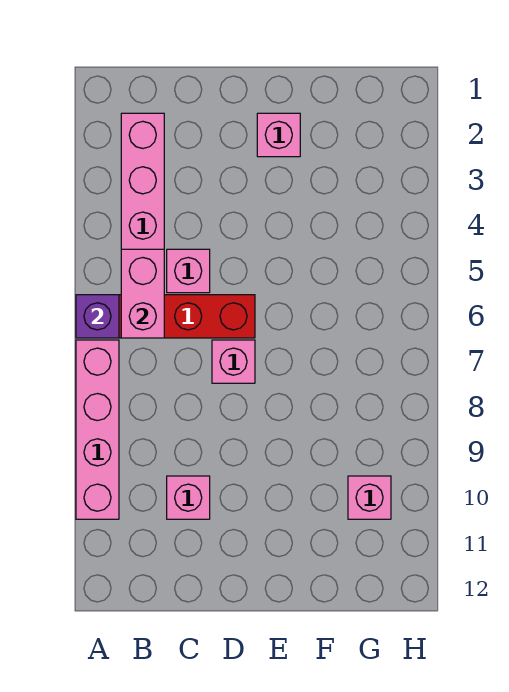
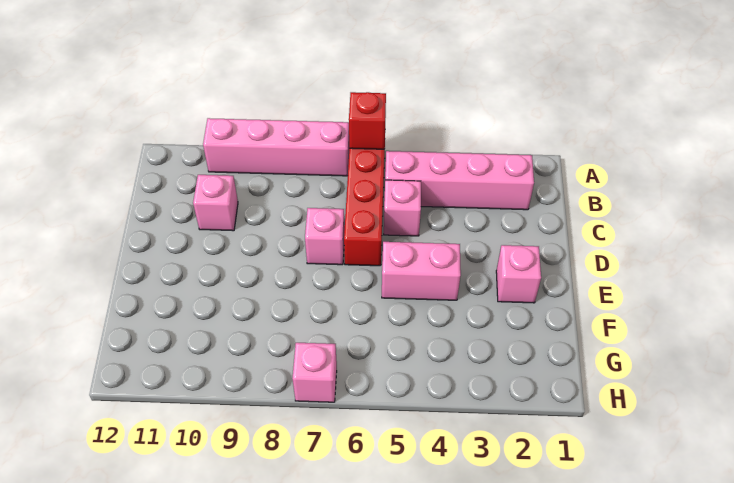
purple brick A6 level 2 -> red brick A6 level 2
pink brick B5:B6 level 2 -> pink brick E4:E5 level 1
pink brick G10 level 1 -> pink brick H7 level 1

